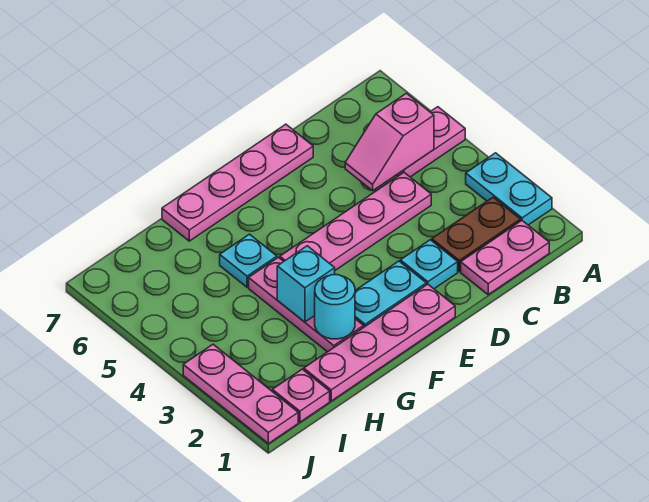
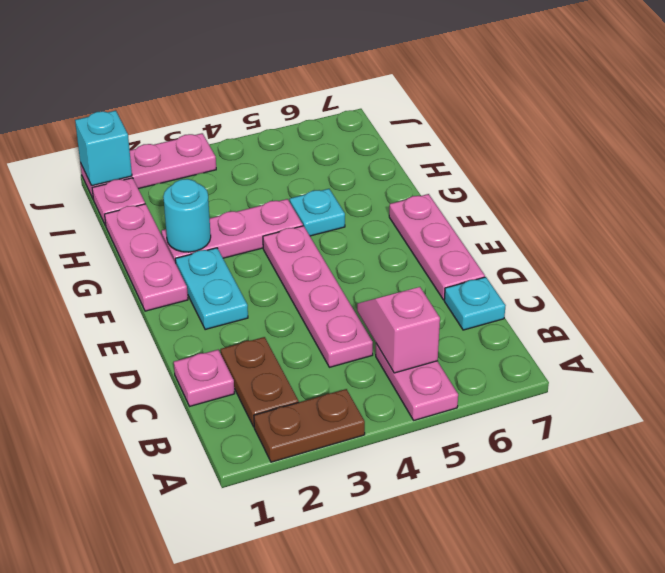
cyan plate A2:A3 level 1 -> brown plate A2:A3 level 1
pink plate B1:C1 level 1 -> pink plate C1 level 1
cyan plate D2 level 1 -> cyan plate C7 level 1
pink plate D7:G7 level 1 -> pink plate D7:F7 level 1
pink plate E1:H1 level 1 -> pink plate F1:H1 level 1
cyan brick G3 level 2 -> cyan brick J1 level 2

